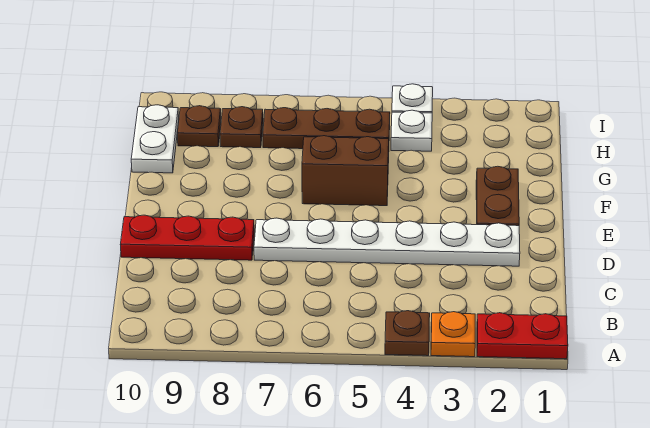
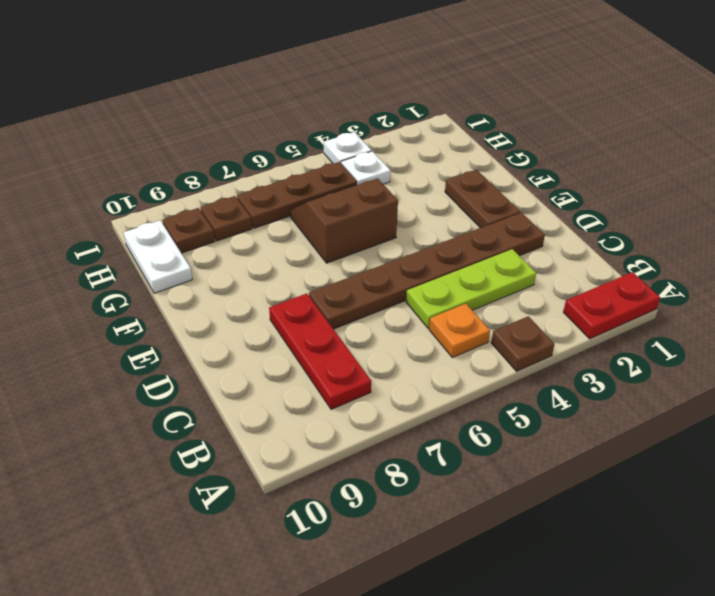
orange plate A3 level 1 -> orange plate B5 level 1
none -> lime plate C3:C5 level 1
white plate D2:D7 level 1 -> brown plate D2:D7 level 1
red plate D8:D10 level 1 -> red plate B8:D8 level 1

